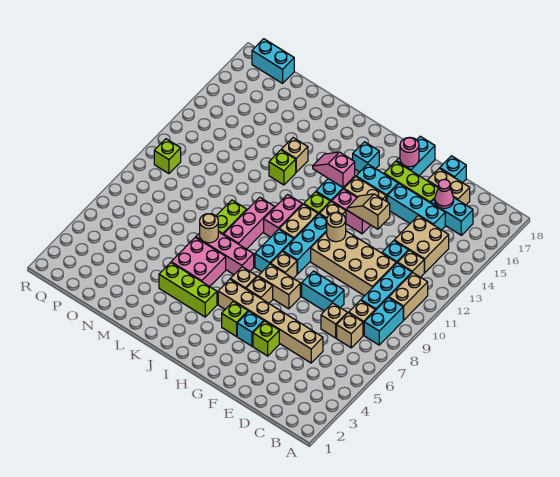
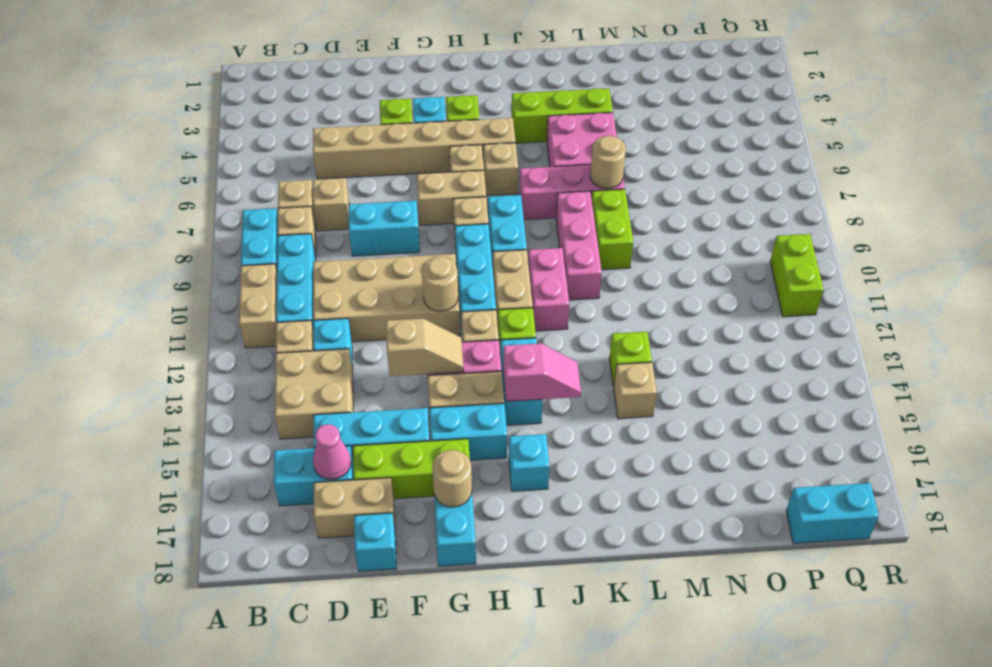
pink round brick G17 level 2 -> tan round brick G17 level 2
lime brick Q10 level 1 -> lime brick Q10:Q11 level 1

